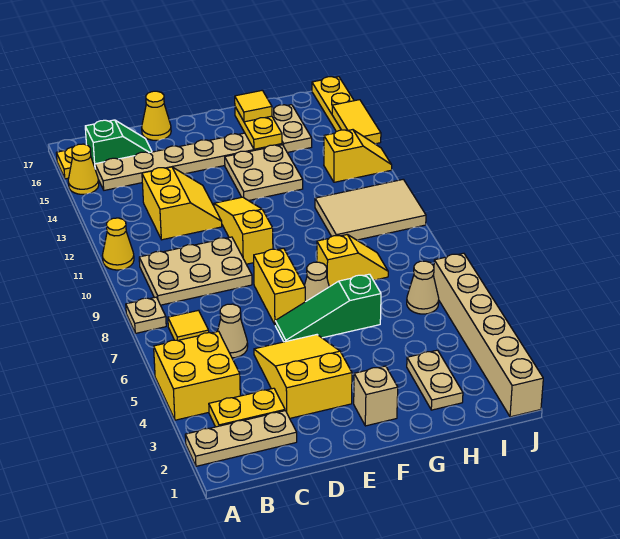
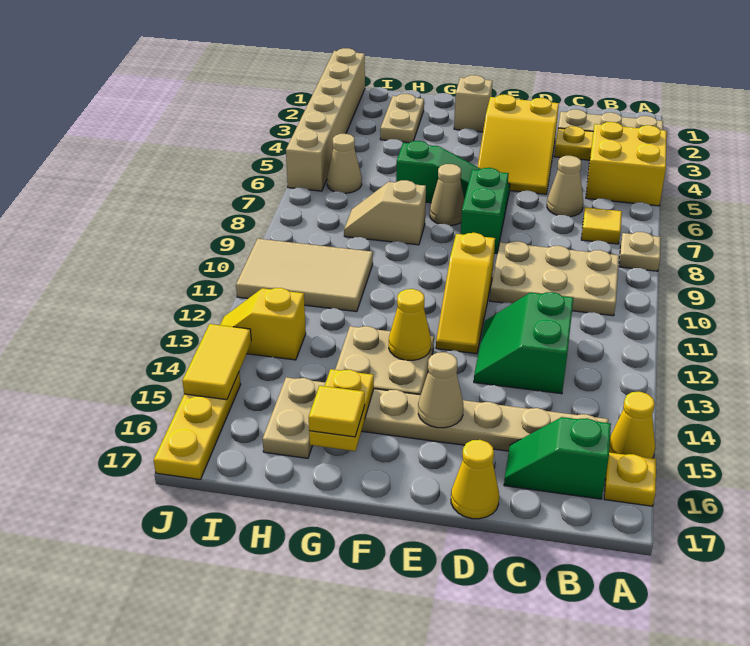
yellow cone A11 level 1 -> yellow cone F13 level 2
yellow slope C12:D13 level 1 top C -> green slope C12:D13 level 1 top C
yellow brick E7:E8 level 1 -> green brick E7:E8 level 1
none -> tan cone E15 level 2
yellow slope G8:H8 level 1 top G -> tan slope G8:H8 level 1 top G

